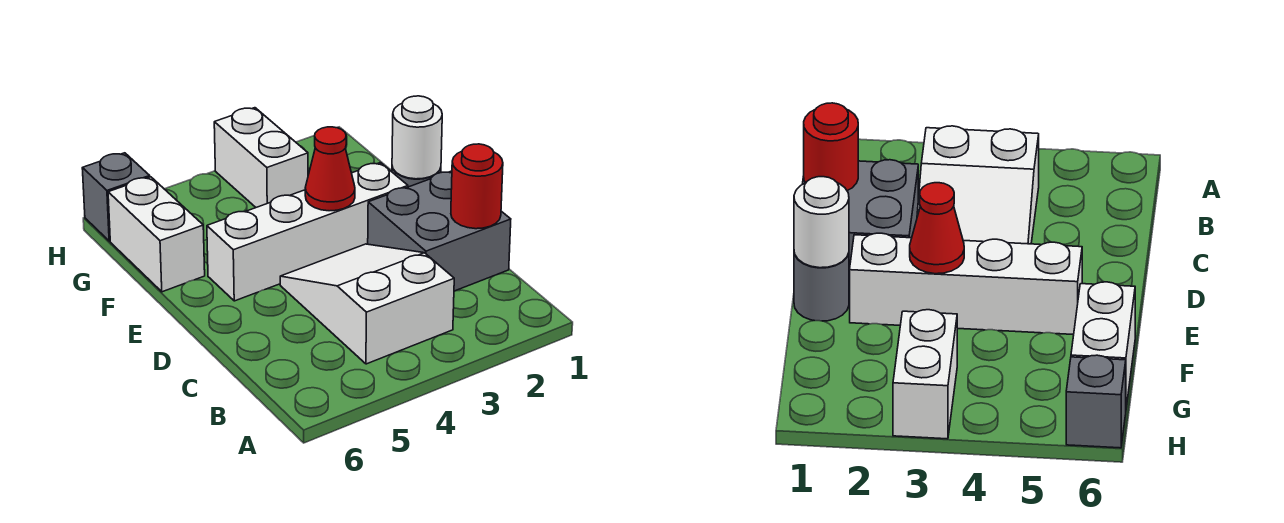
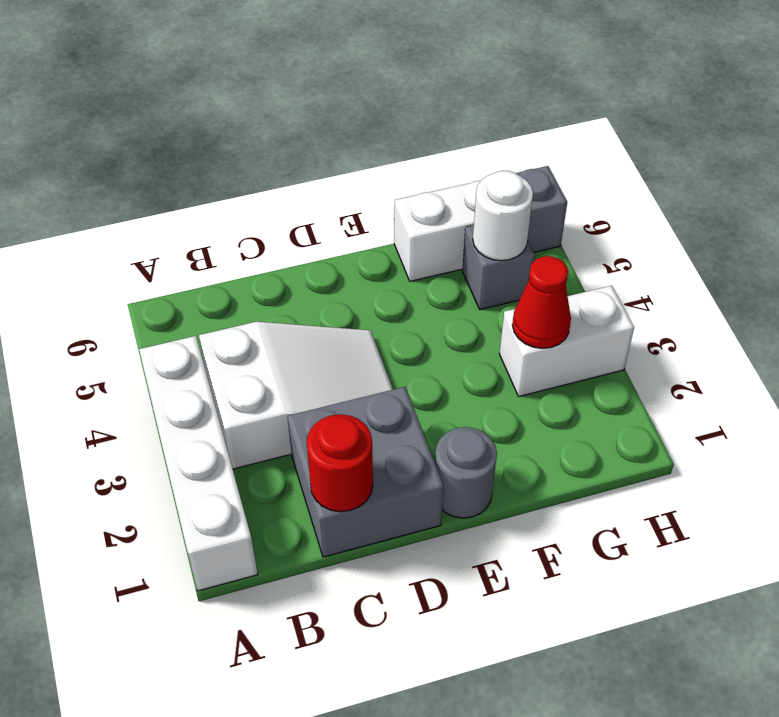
white round brick E1 level 2 -> white round brick G5 level 2
white brick E2:E5 level 1 -> white brick A1:A4 level 1
red cone E3 level 2 -> red cone G3 level 2
none -> grey brick G5 level 1

